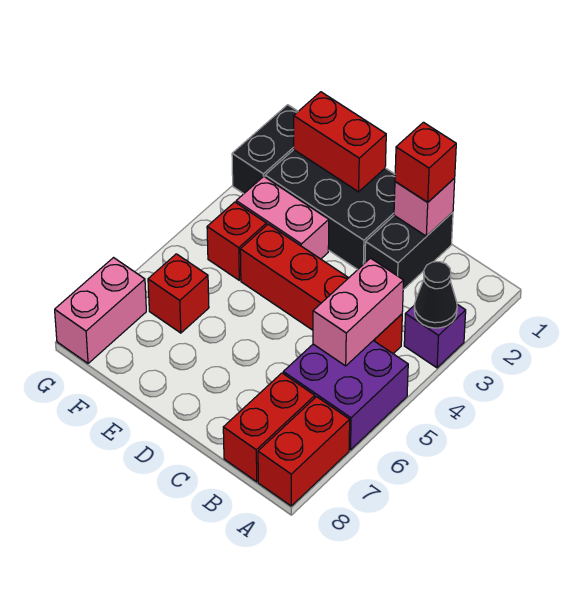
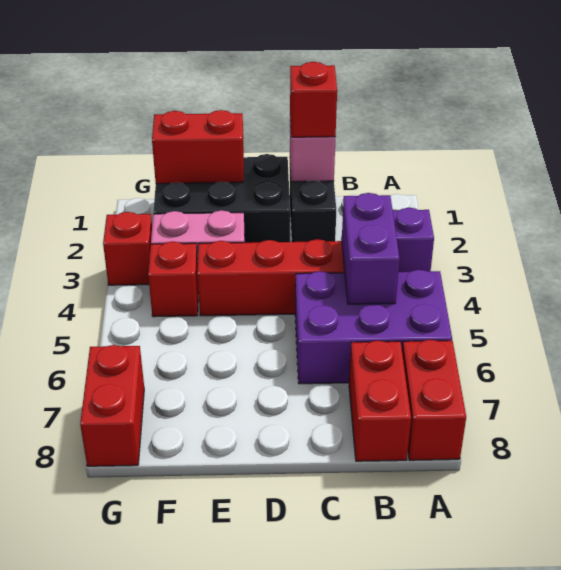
black cone A3 level 2 -> none
purple brick A5:B6 level 1 -> purple brick A5:C6 level 1
pink brick B4:B5 level 2 -> purple brick B4:B5 level 2
red brick F6 level 1 -> red brick G3 level 1
black brick G1:G2 level 1 -> none
pink brick G7:G8 level 1 -> red brick G7:G8 level 1

